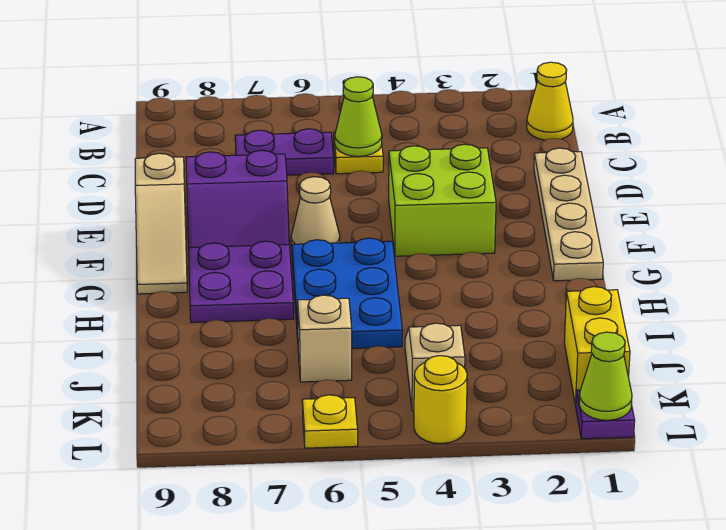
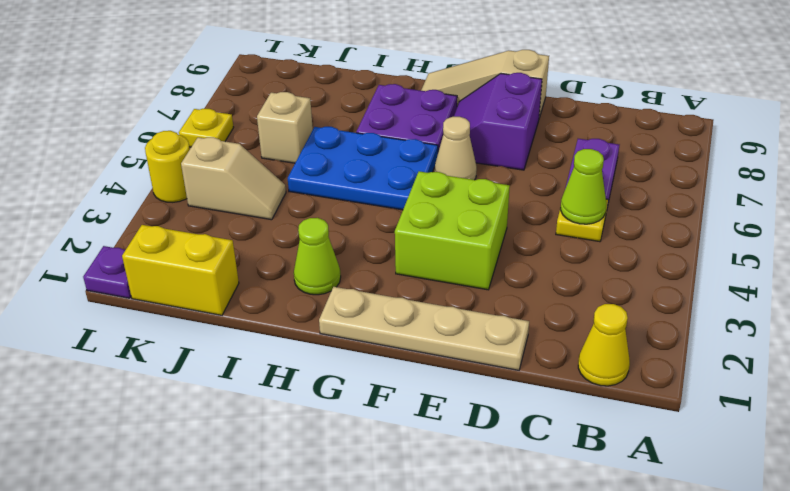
lime cone L1 level 2 -> lime cone H2 level 1

